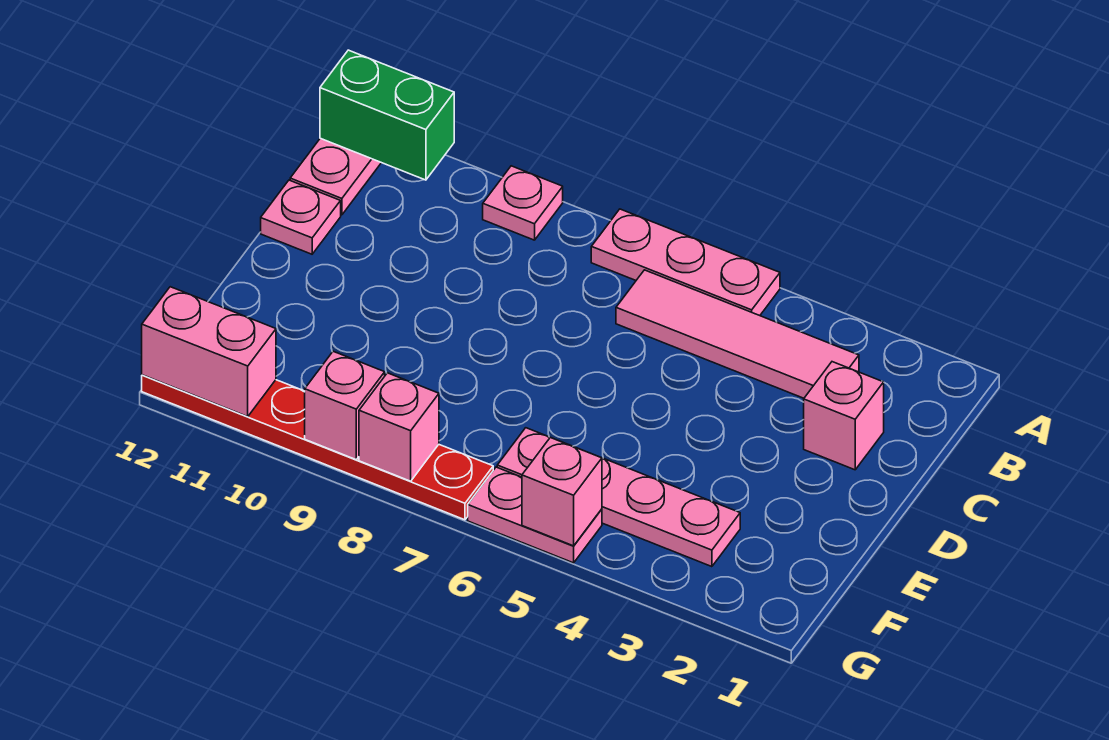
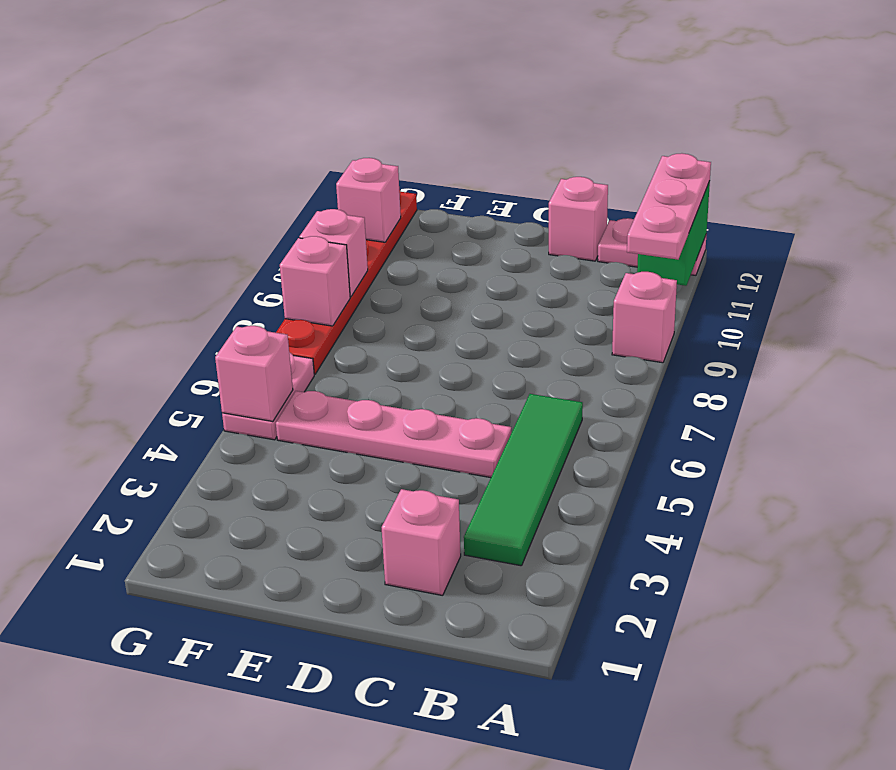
pink plate A5:A7 level 1 -> pink plate A10:A12 level 3
pink plate A9 level 1 -> pink brick A9 level 1
pink tile B3:B6 level 1 -> green tile B3:B6 level 1
pink plate C12 level 1 -> pink brick C12 level 1
pink plate F3:F6 level 1 -> pink plate C5:F5 level 1
pink brick G11:G12 level 2 -> pink brick G11 level 2

